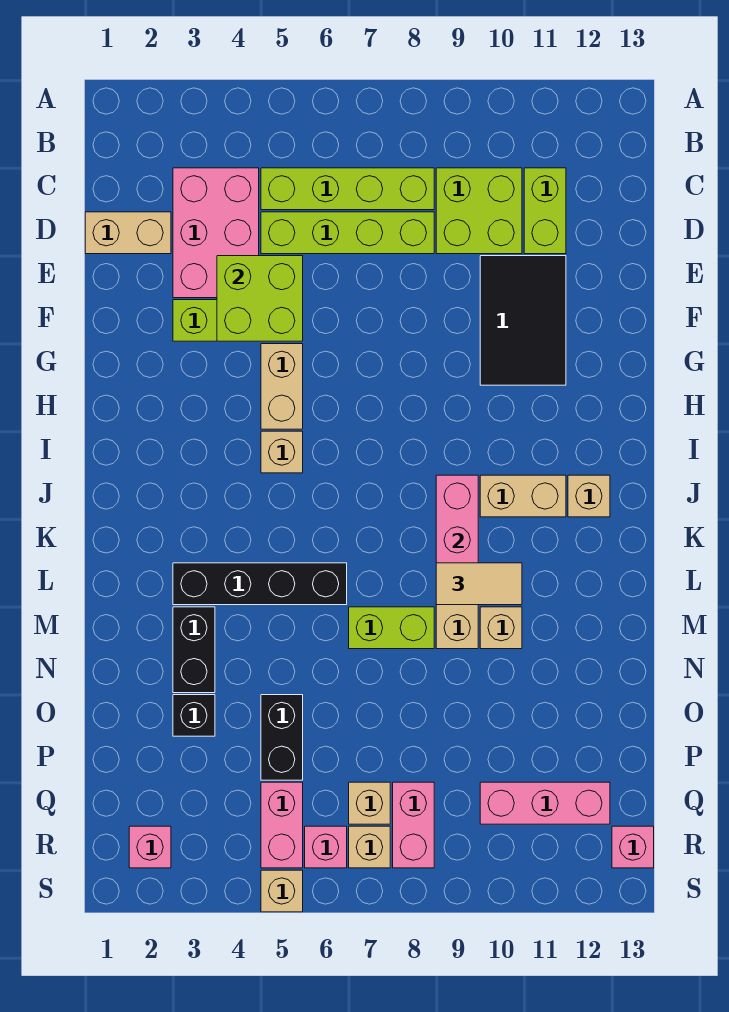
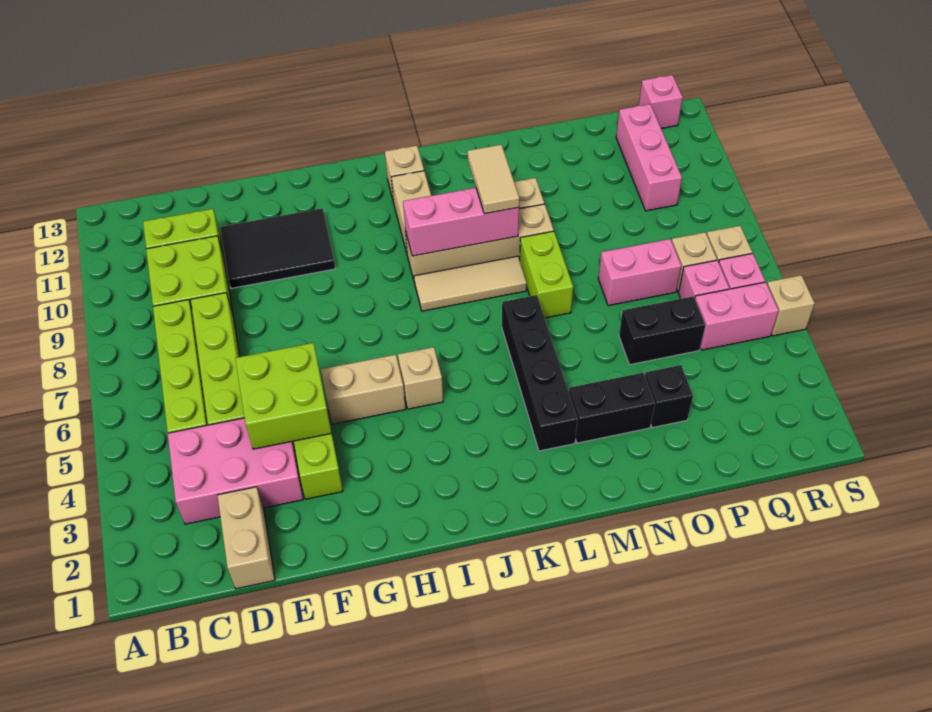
none -> tan tile J8:L8 level 1
pink brick Q8:R8 level 1 -> pink brick O7:P7 level 1
pink brick R2 level 1 -> pink brick Q6 level 1

